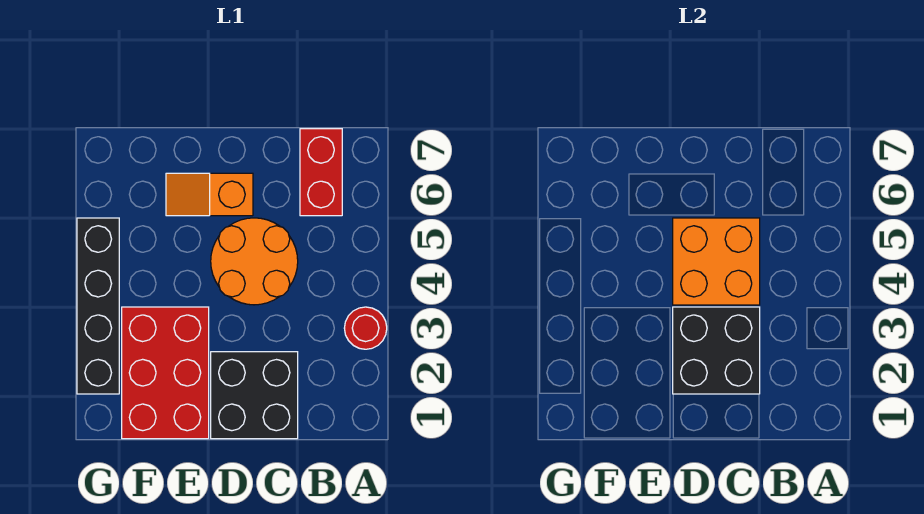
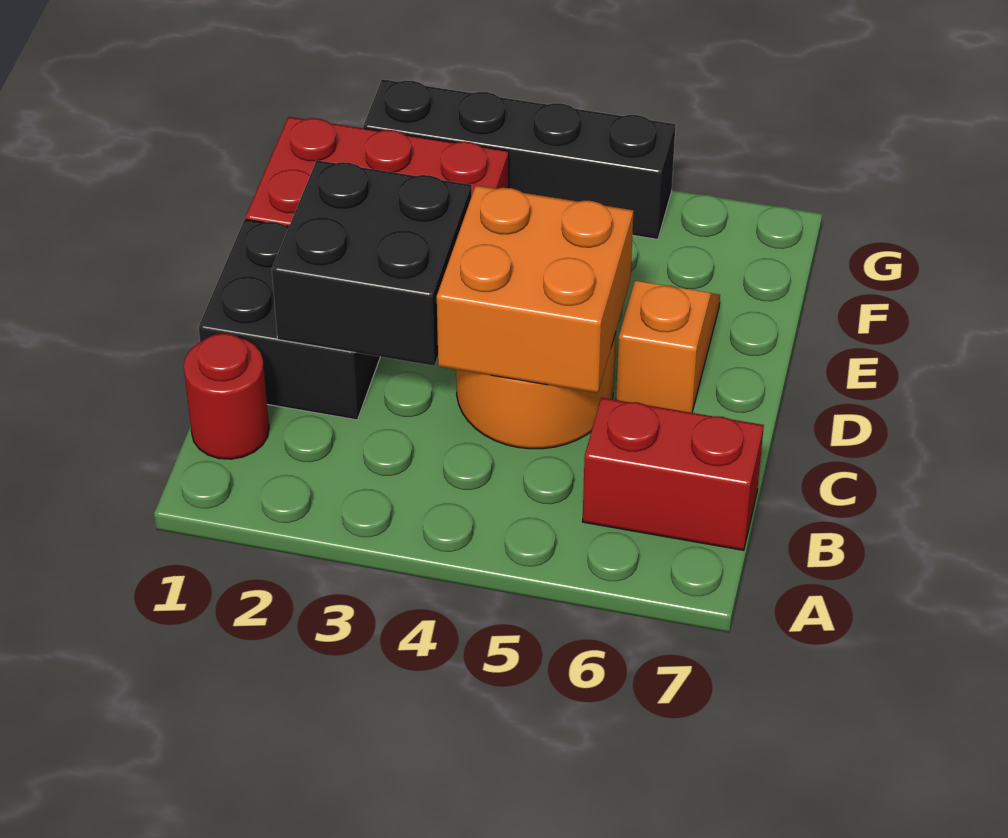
red round brick A3 level 1 -> red round brick B1 level 1

